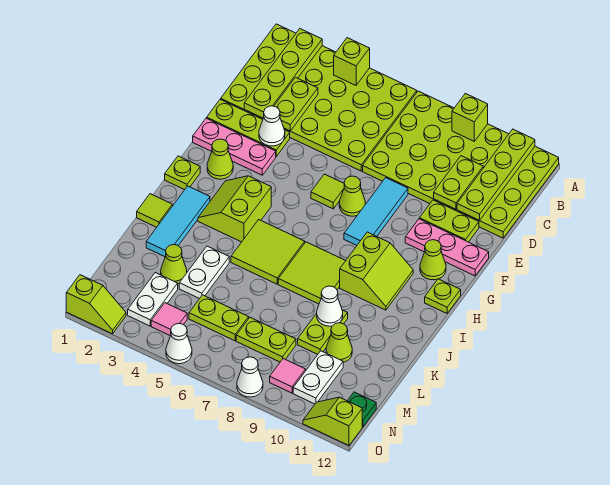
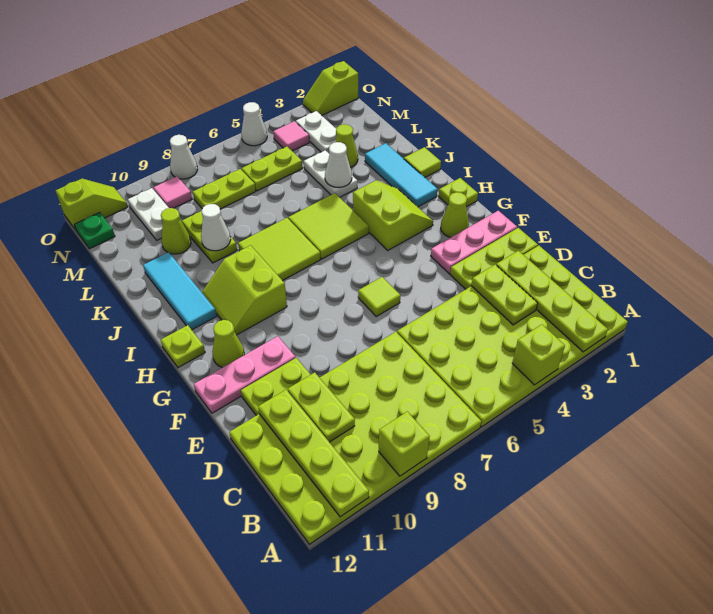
white cone E3 level 2 -> white cone K4 level 2
cyan tile E8:G8 level 1 -> cyan tile I11:K11 level 1
lime cone F7 level 1 -> none

